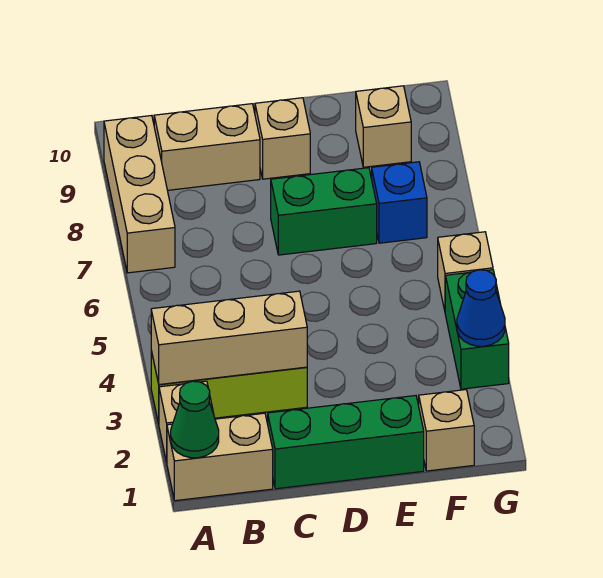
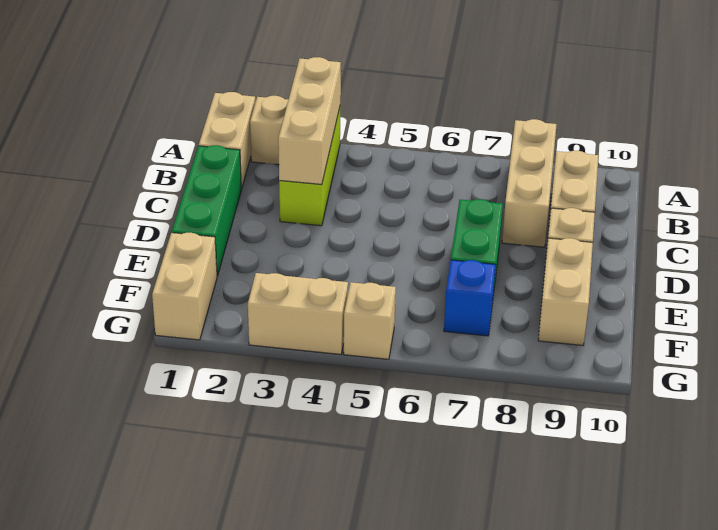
green cone A1 level 2 -> none
tan brick A7:A9 level 1 -> tan brick A8:C8 level 1
tan brick F1 level 1 -> tan brick F1:G1 level 1
tan brick F9 level 1 -> tan brick E9:F9 level 1
green brick G3:G4 level 1 -> tan brick G3:G4 level 1
blue cone G3 level 2 -> none

